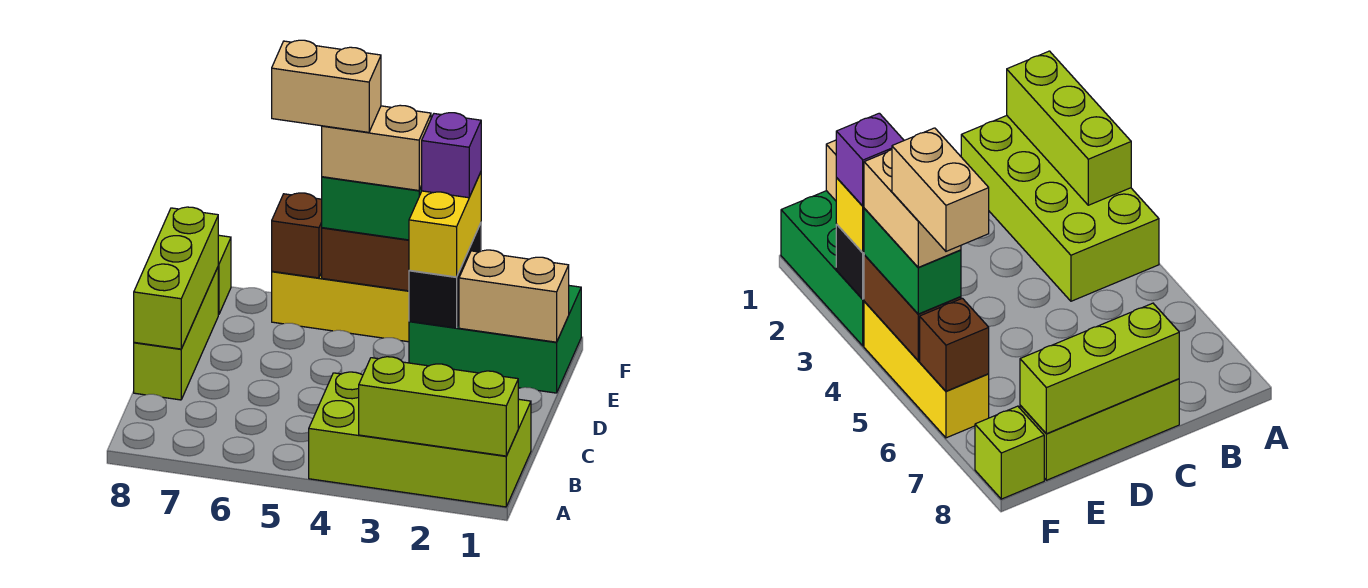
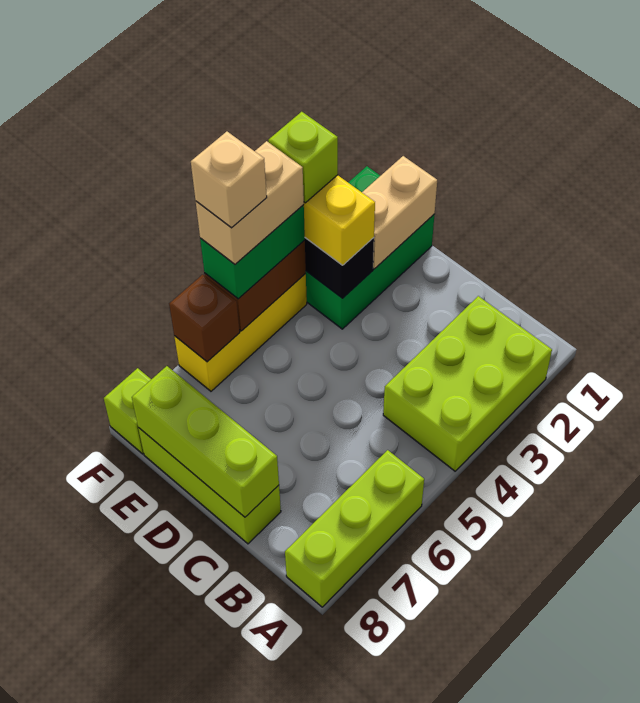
lime brick A1:B4 level 1 -> lime brick A2:B4 level 1
lime brick A1:A3 level 2 -> lime brick A6:A8 level 1
purple brick F3 level 4 -> lime brick F3 level 4
tan brick F5:F6 level 5 -> tan brick F5 level 5

